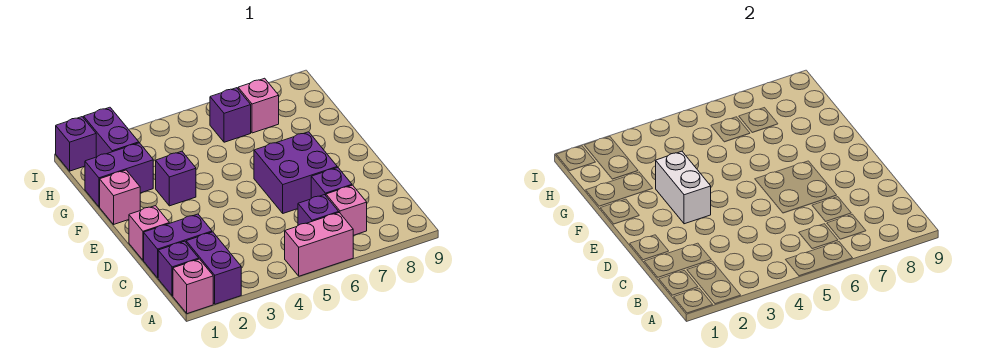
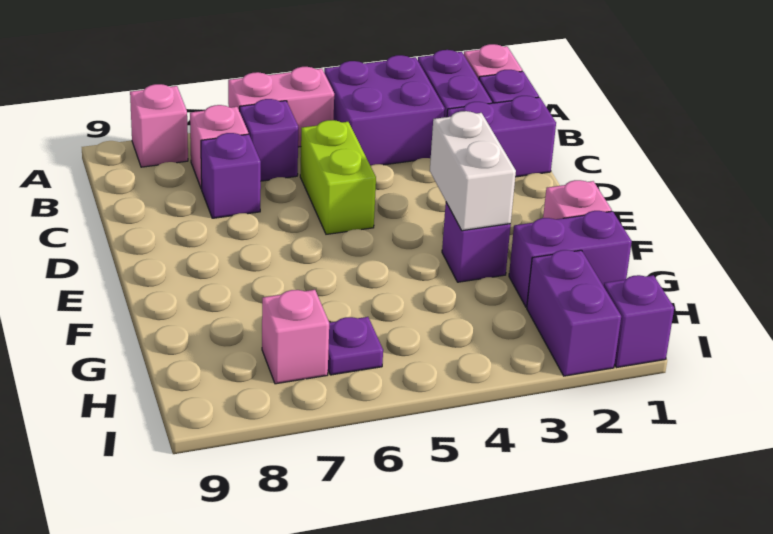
none -> lime brick C5:D5 level 1
pink brick D1 level 1 -> pink brick A8 level 1
purple brick D6:E7 level 1 -> purple brick A3:B4 level 1
purple brick H6 level 1 -> purple plate H6 level 1

